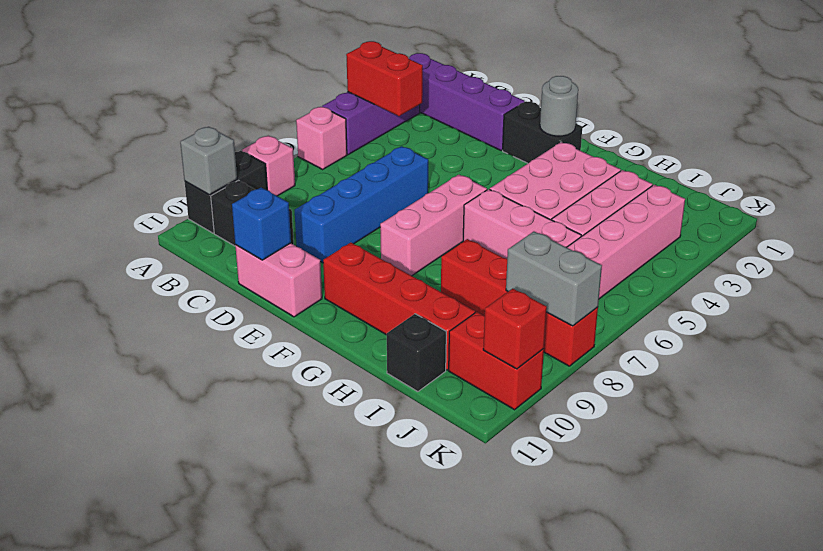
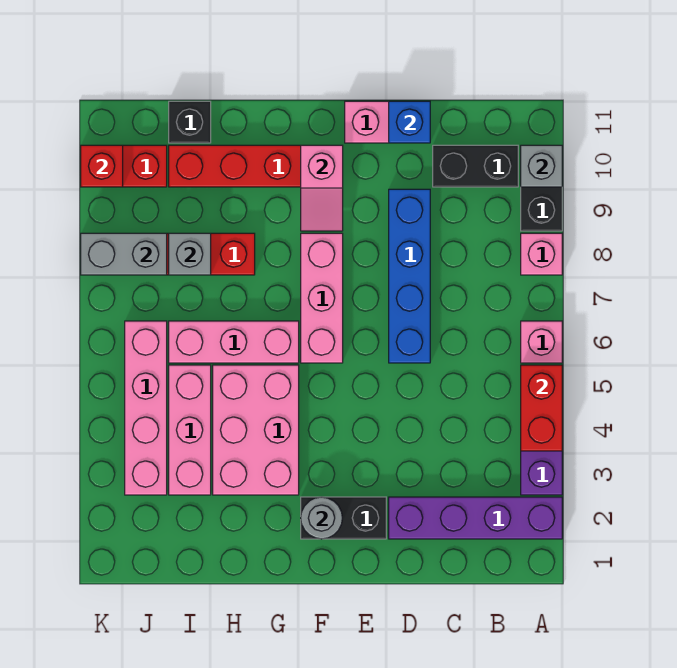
red brick A4:B4 level 2 -> red brick A4:A5 level 2
none -> pink slope F9:F10 level 2 top 10
none -> grey brick I8 level 2

